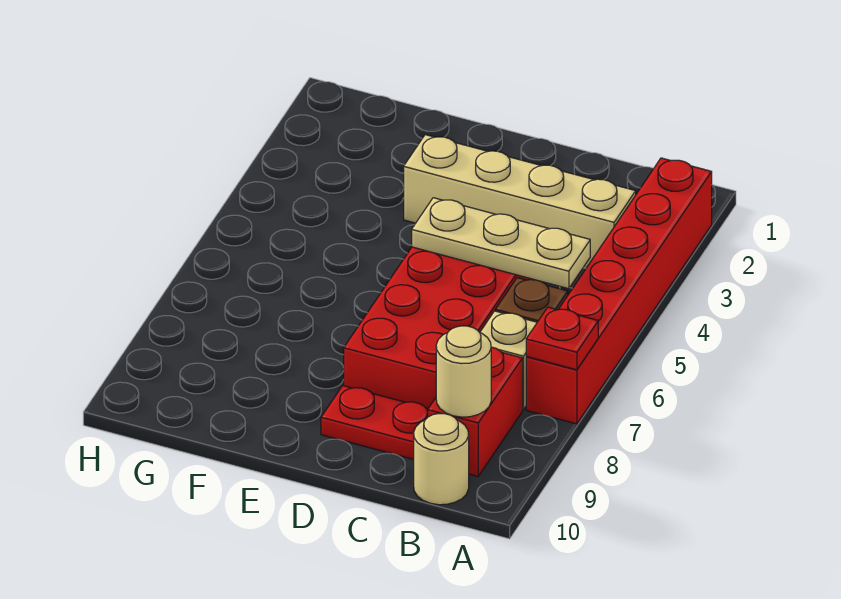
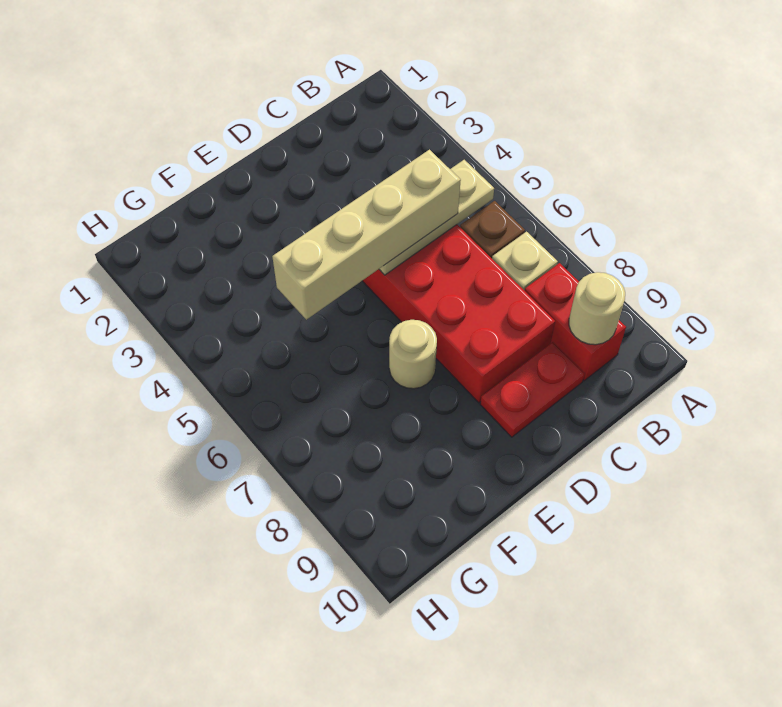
red brick A2:A7 level 1 -> none
red plate A7 level 2 -> none
tan brick B3:E3 level 1 -> tan brick C5:F5 level 3
tan round brick B10 level 1 -> tan round brick E7 level 1

